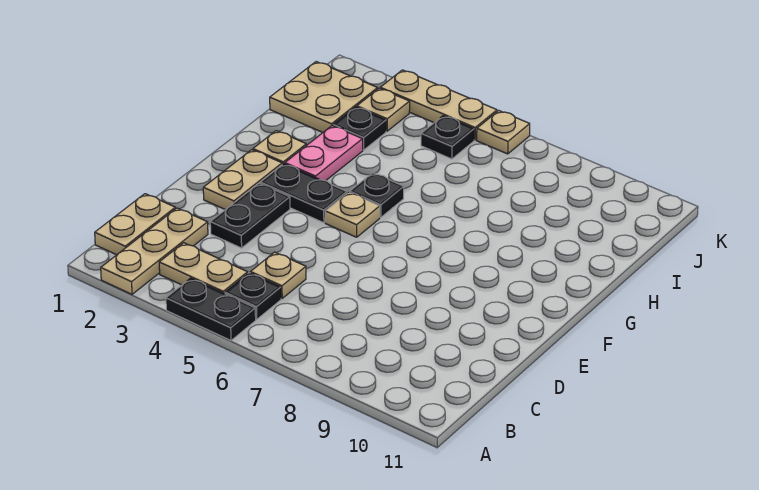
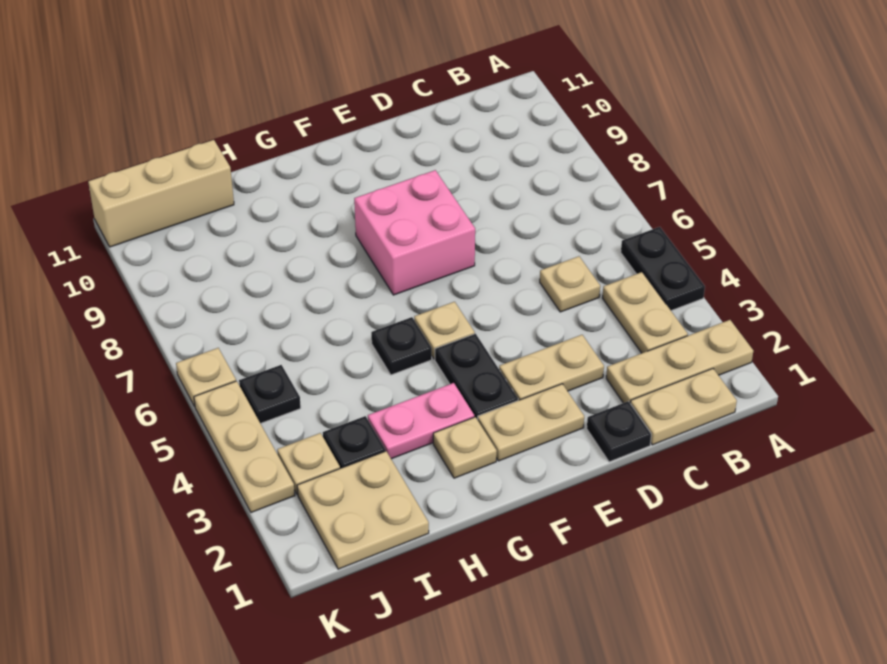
black plate B5 level 1 -> black plate D1 level 1
black plate D3:E3 level 1 -> tan plate D3:E3 level 1
none -> pink brick E7:F8 level 1
none -> tan brick I11:K11 level 1

